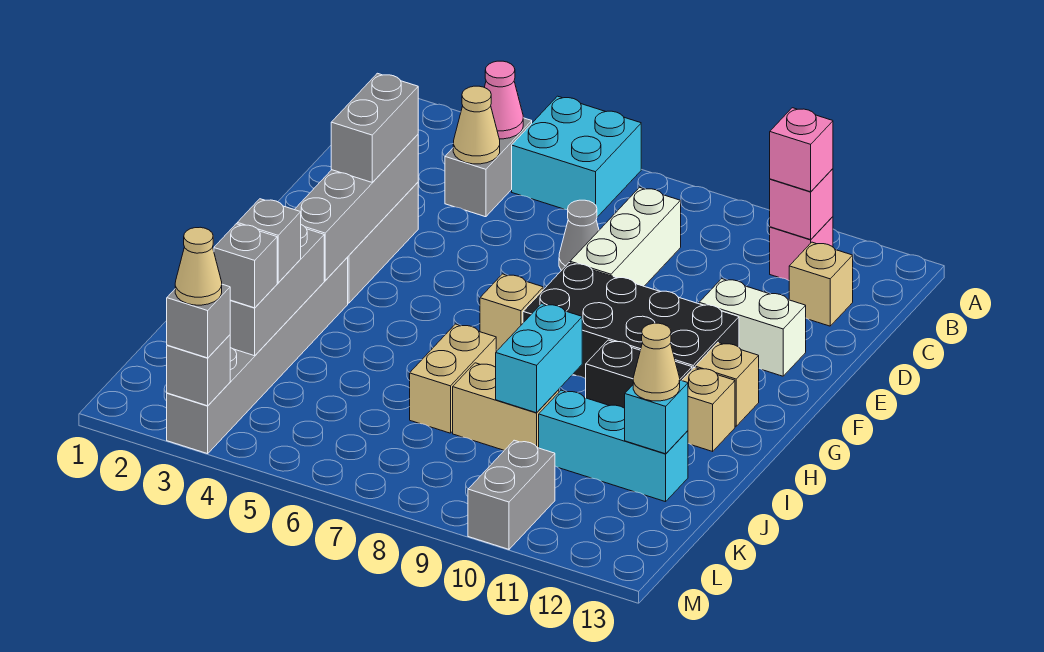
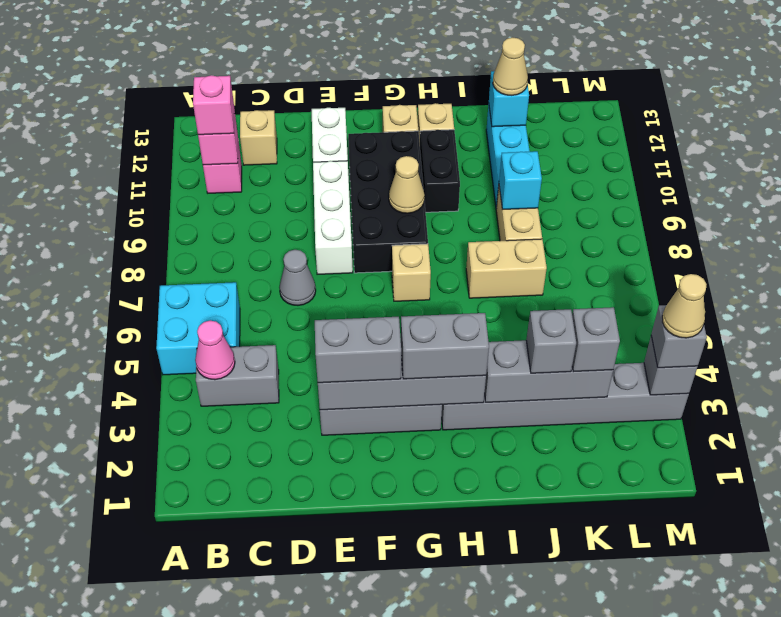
tan cone C4 level 2 -> tan cone G9 level 2
white brick C8:E8 level 1 -> white brick E8:E10 level 1
cyan brick I9:J9 level 2 -> cyan brick J9 level 2
grey brick L10:M10 level 1 -> grey brick G3:H3 level 3

